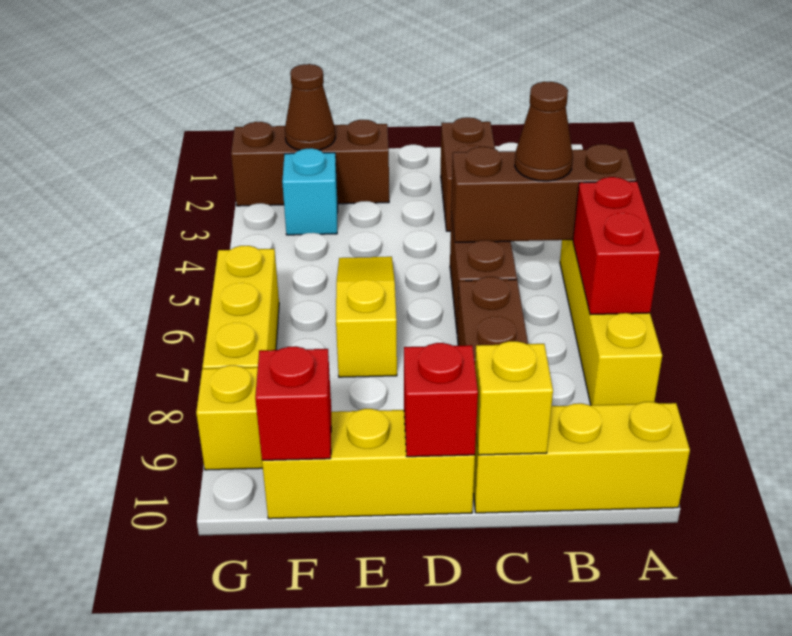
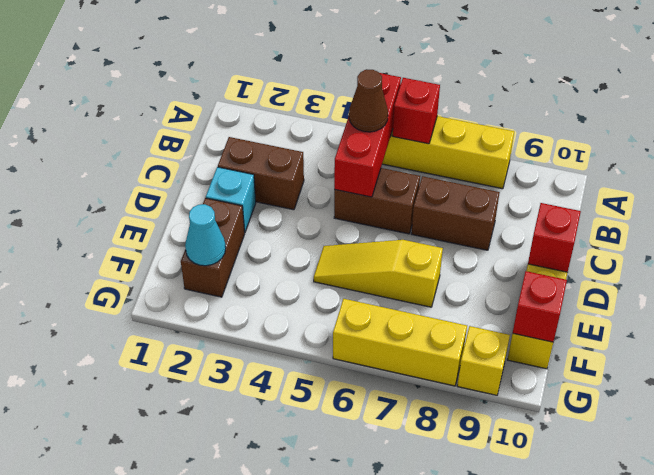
brown brick A5:C5 level 2 -> red brick A5:C5 level 2
red brick A6:A7 level 2 -> red brick A6 level 2
yellow brick A10:C10 level 1 -> none
yellow brick C10 level 2 -> none
brown brick E2:G2 level 1 -> brown brick E2:F2 level 1
brown cone F2 level 2 -> cyan cone F2 level 2
cyan brick F3 level 1 -> cyan brick D2 level 1

